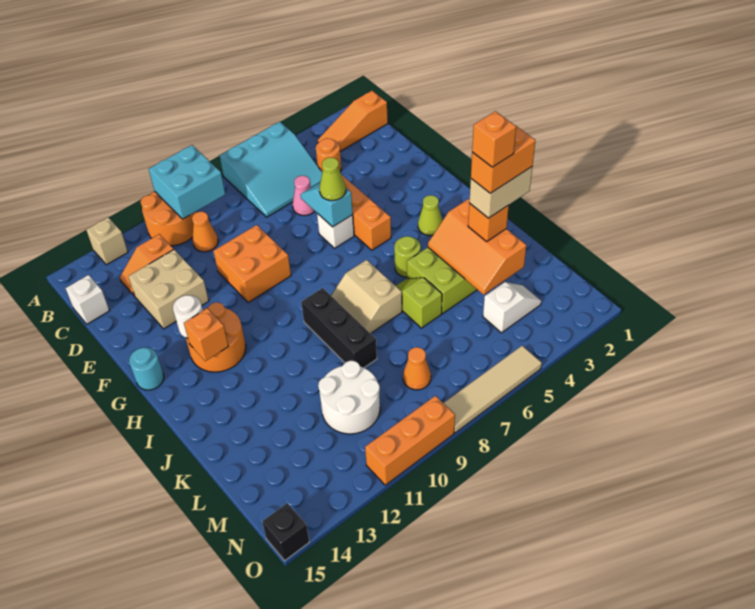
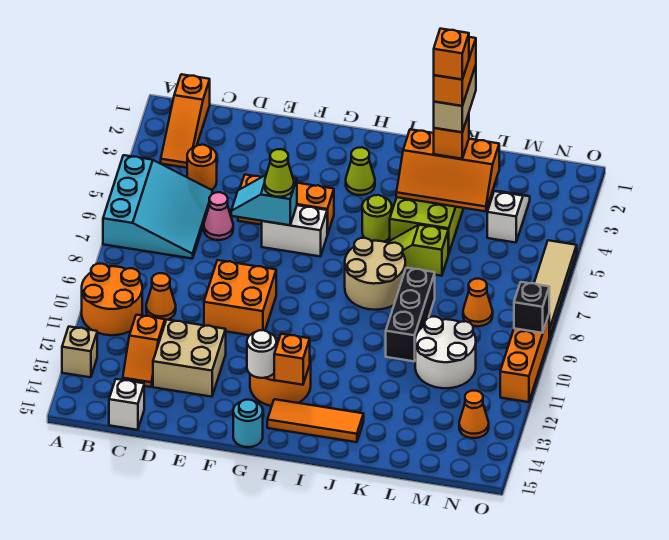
cyan brick A9:B10 level 2 -> none
white brick F6 level 1 -> white brick F6:G6 level 1
none -> orange tile H14:J14 level 1
tan slope I7:J8 level 1 top 7 -> tan round brick I7:J8 level 1
black brick I9:K9 level 1 -> black brick K8:K10 level 1
none -> orange cone N13 level 1
black brick O15 level 1 -> black brick O9 level 2

